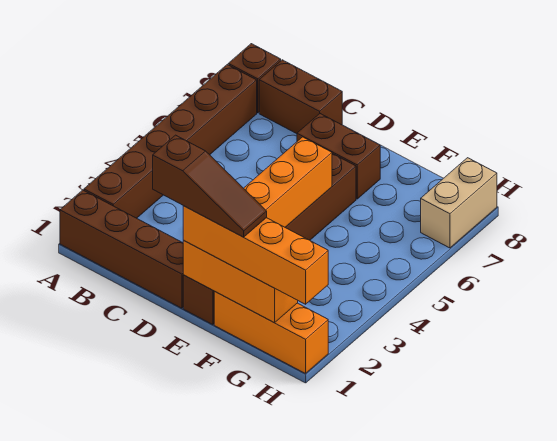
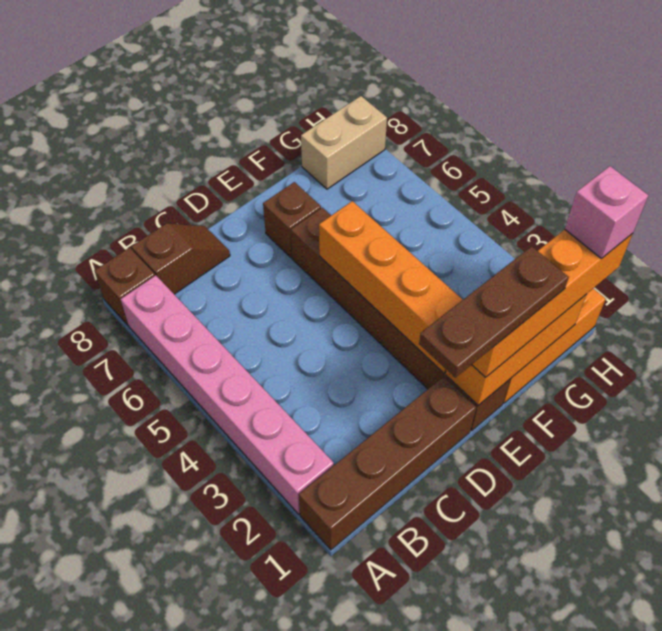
brown brick A2:A7 level 1 -> pink brick A2:A7 level 1
brown brick B8:C8 level 1 -> brown slope B8:C8 level 1 top B
brown slope D1:F1 level 4 top D -> brown plate D1:F1 level 4
brown brick D7:E7 level 1 -> brown brick E7 level 1
none -> pink brick H1 level 4
tan brick H7:H8 level 1 -> tan brick G8:H8 level 1

